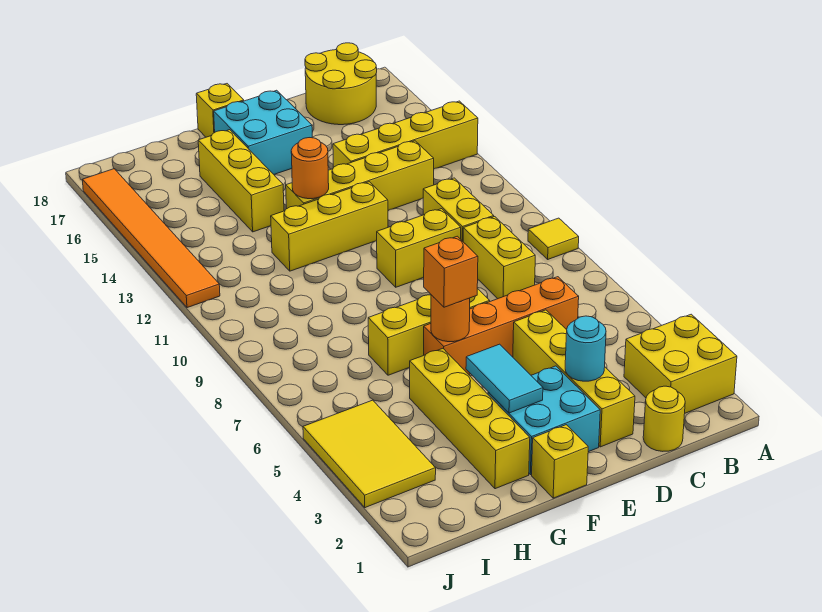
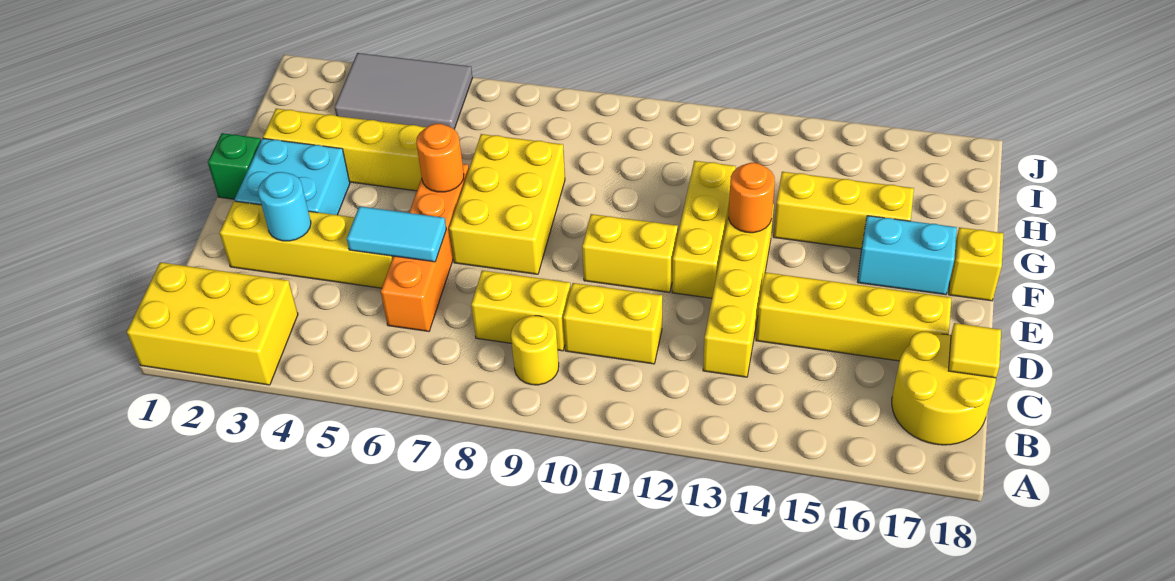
yellow brick A2:B3 level 1 -> yellow brick A1:B3 level 1
yellow tile A9 level 1 -> yellow tile C18 level 2
yellow brick A14:D14 level 1 -> yellow brick D14:D17 level 1
yellow round brick C1 level 1 -> yellow round brick B9 level 1
yellow brick D10:E10 level 1 -> yellow brick E10:E11 level 1
yellow brick E7:G7 level 1 -> yellow brick E7:G8 level 1
cyan brick E16:F17 level 1 -> cyan brick F16:F17 level 1
yellow brick F1 level 1 -> green brick F1 level 1
cyan tile F3:F4 level 2 -> cyan tile D5:D6 level 2
orange brick F6 level 3 -> none
yellow tile I3:J5 level 1 -> grey tile I3:J5 level 1
orange tile J12:J17 level 1 -> none

